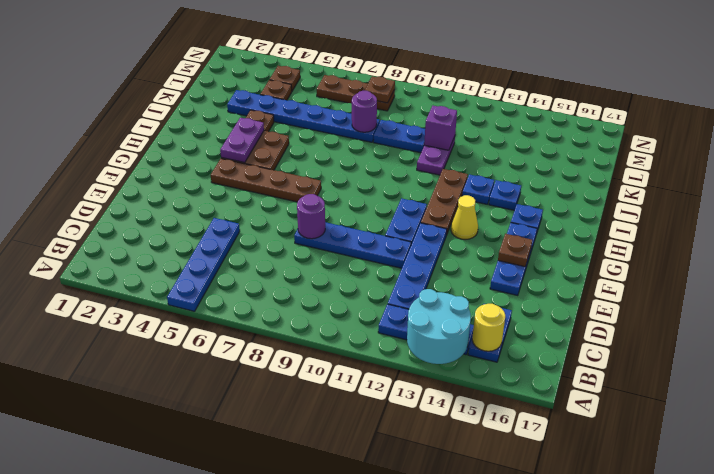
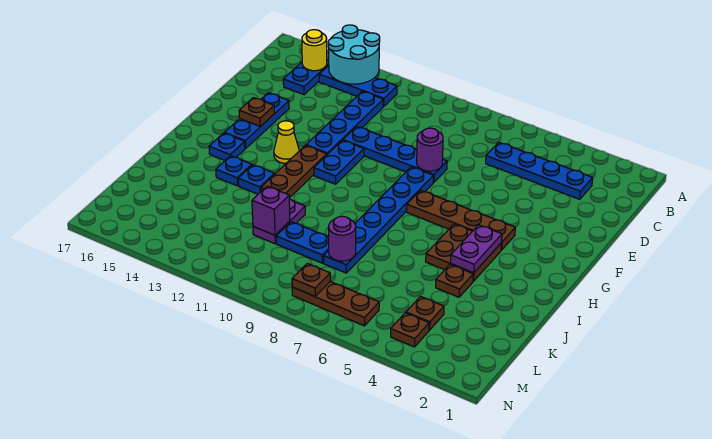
blue plate A5:D5 level 1 -> blue plate C3:C6 level 1
blue plate K3:K8 level 1 -> blue plate F8:K8 level 1

